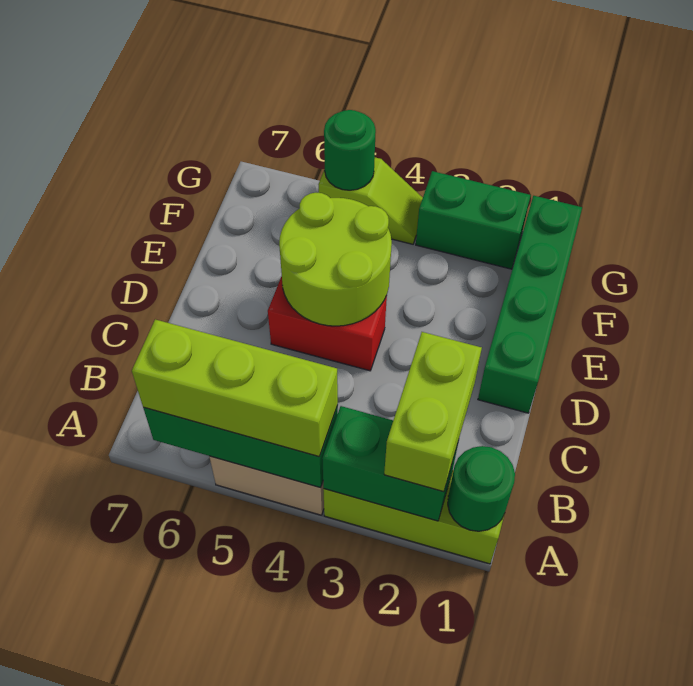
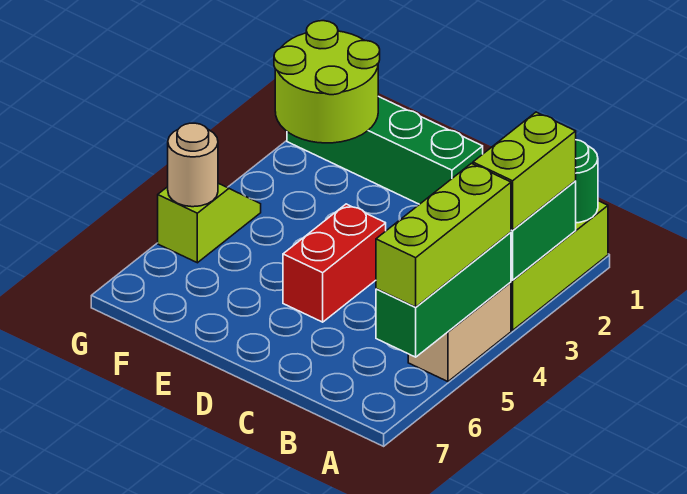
lime brick A2:B2 level 3 -> lime brick A2:A3 level 3
lime round brick D4:E5 level 2 -> lime round brick F1:G2 level 2
green brick G2:G3 level 1 -> none
green round brick G5 level 2 -> tan round brick G5 level 2

